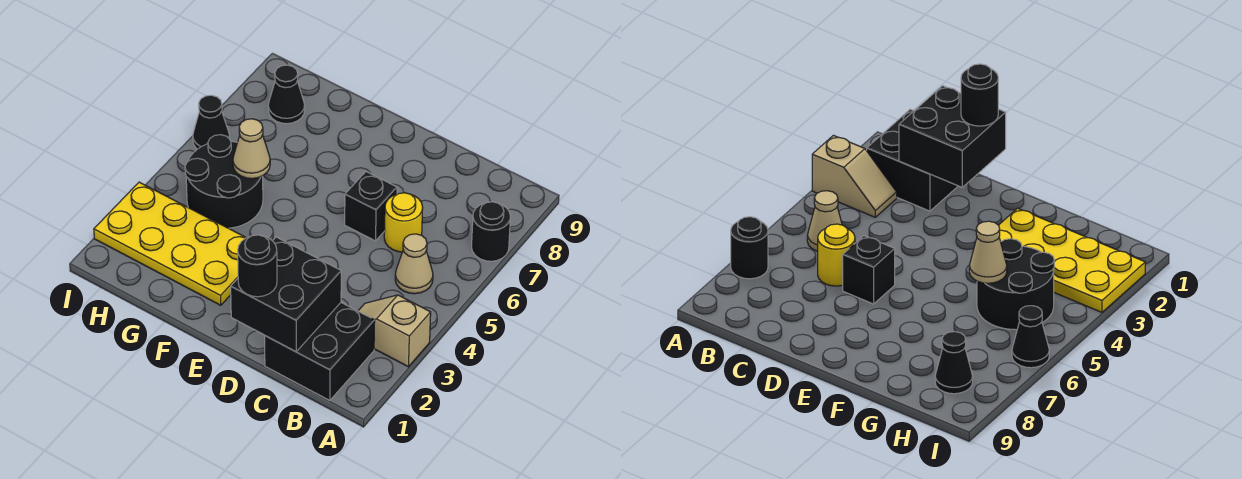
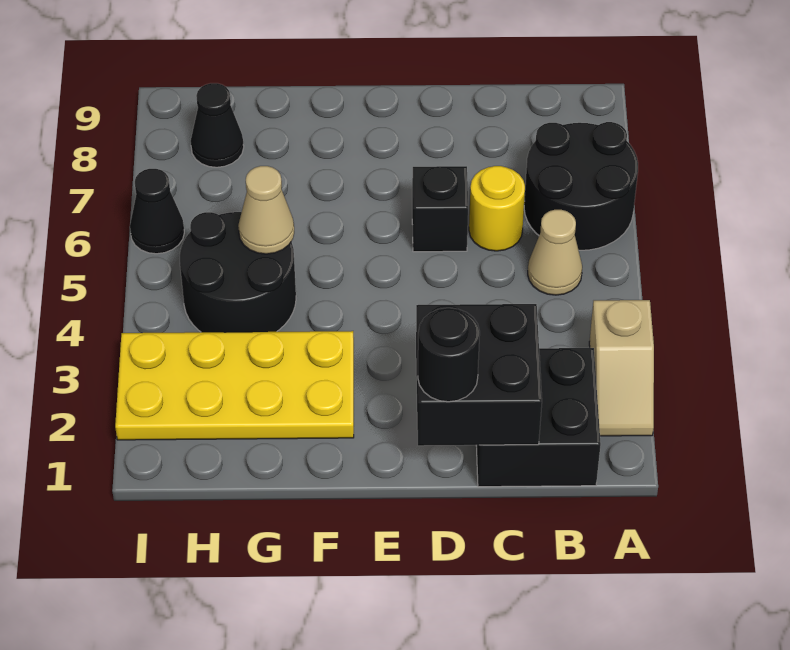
tan slope A3:B3 level 1 top A -> tan slope A2:A3 level 1 top 3
black round brick A7 level 1 -> black round brick A6:B7 level 1

